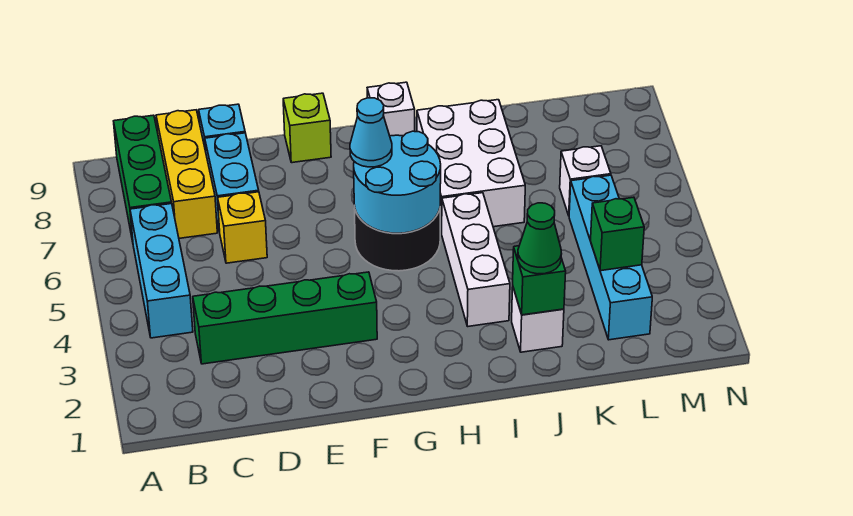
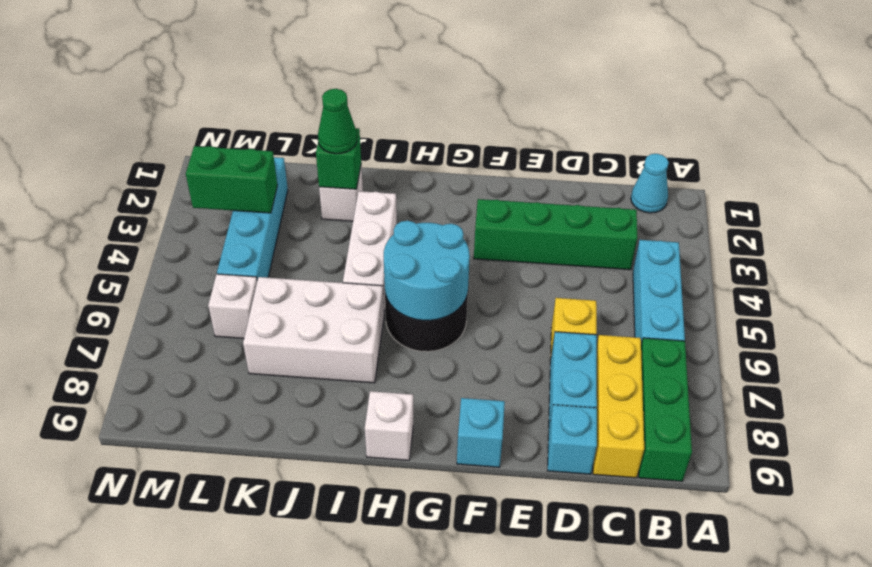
lime brick F9 level 1 -> cyan brick F9 level 1
cyan cone G6 level 3 -> cyan cone B1 level 1
white brick I6:J8 level 1 -> white brick I6:K7 level 1
green brick L3 level 2 -> green brick L3:M3 level 2

